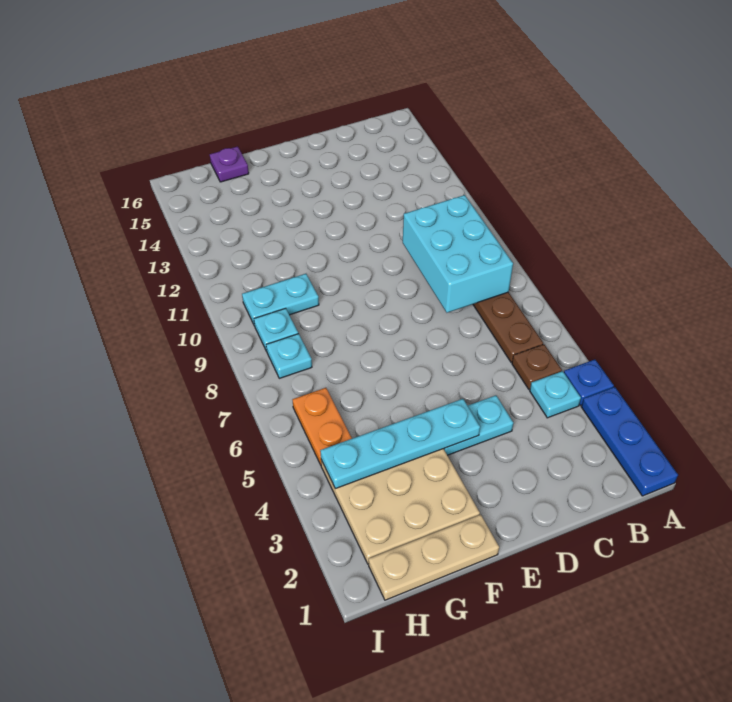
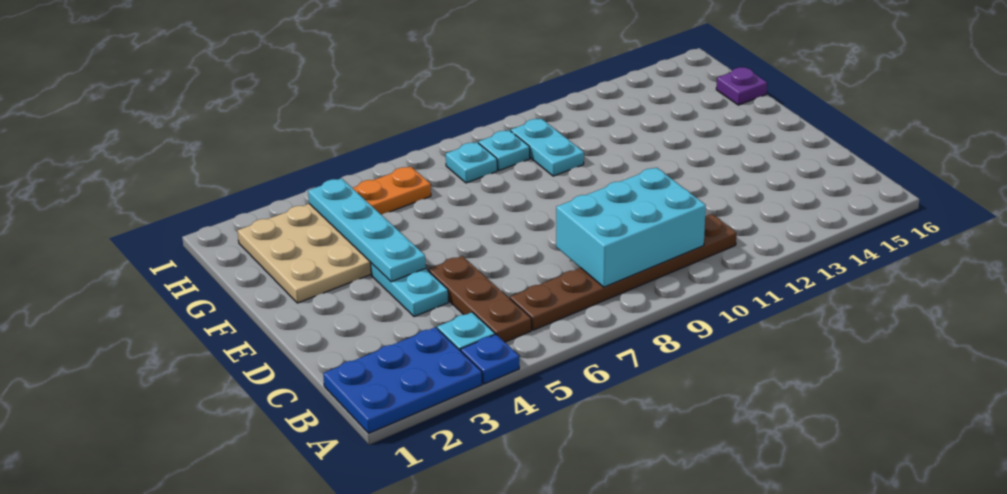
blue plate A1:A3 level 1 -> blue plate A1:B3 level 1
brown plate B5 level 1 -> brown plate B5:D5 level 1
tan plate F1:H1 level 1 -> none

